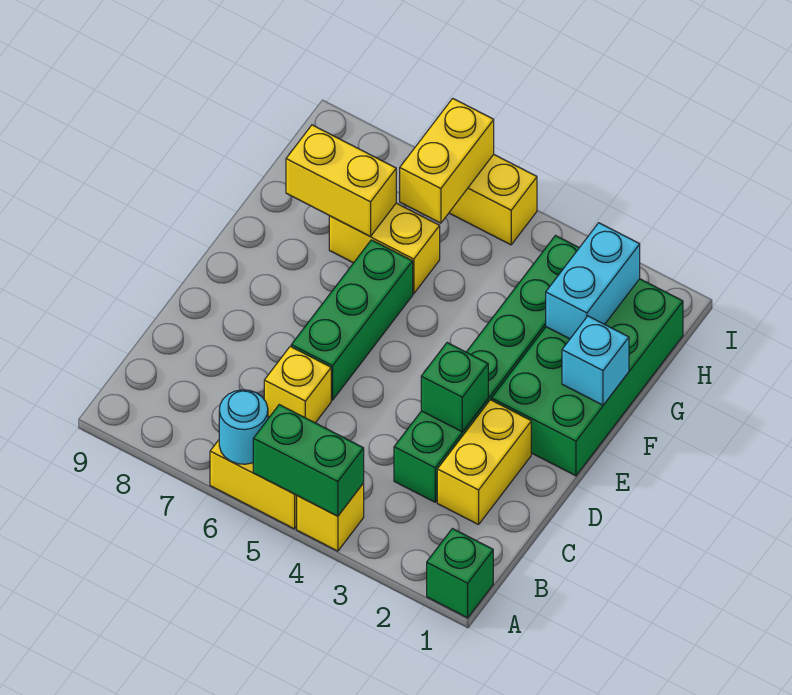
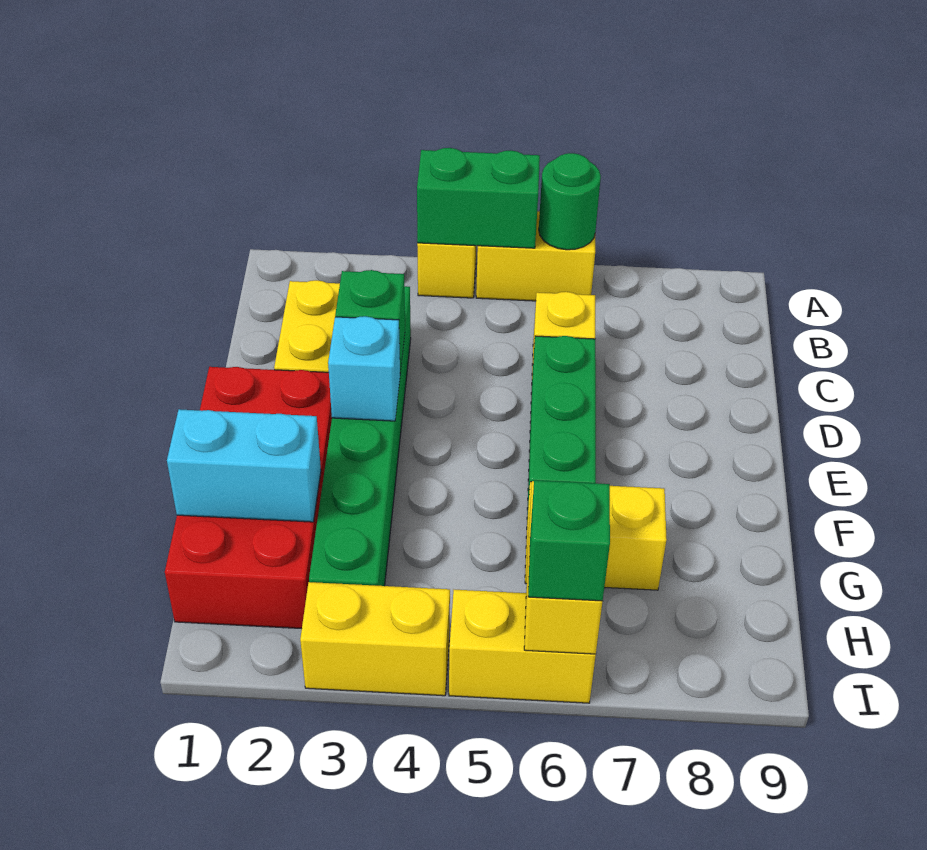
green brick A1 level 1 -> green brick I6 level 3
cyan round brick A6 level 2 -> green round brick A6 level 2
green brick E1:H2 level 1 -> red brick E1:H2 level 1
cyan brick F1 level 2 -> cyan brick E3 level 2
cyan brick G2:H2 level 2 -> cyan brick G1:G2 level 2
yellow brick G7:G8 level 2 -> yellow brick I3:I4 level 1

